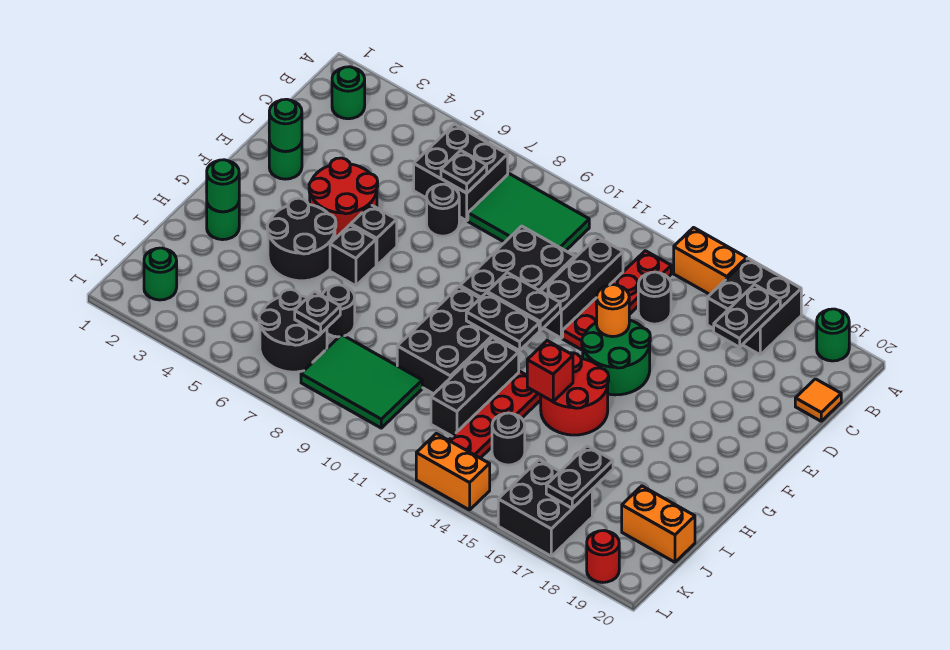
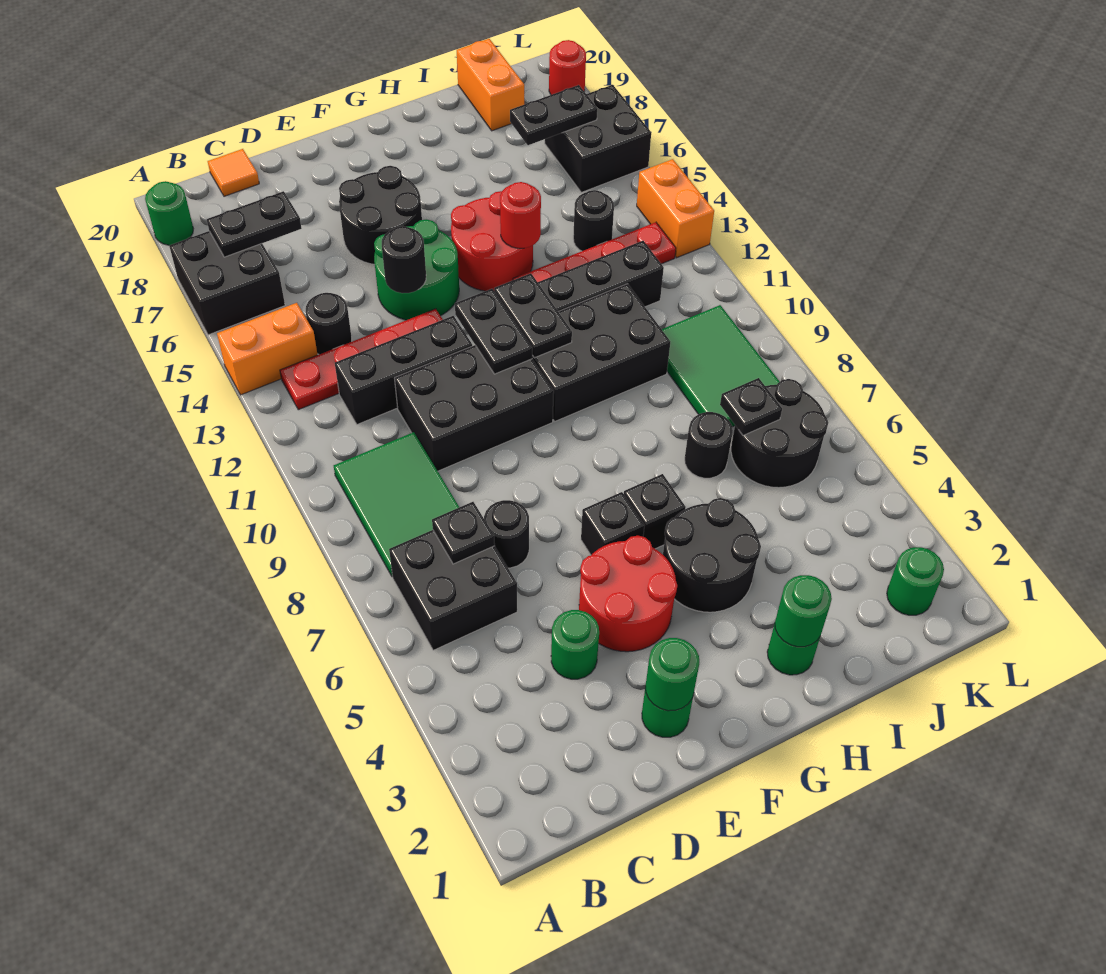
orange brick A14:A15 level 1 -> orange brick A14:B14 level 1
green round brick B2 level 1 -> green round brick D4 level 1
orange round brick E14 level 2 -> black round brick E14 level 2
none -> black round brick E16:F17 level 1
red brick H14 level 2 -> red round brick H14 level 2

